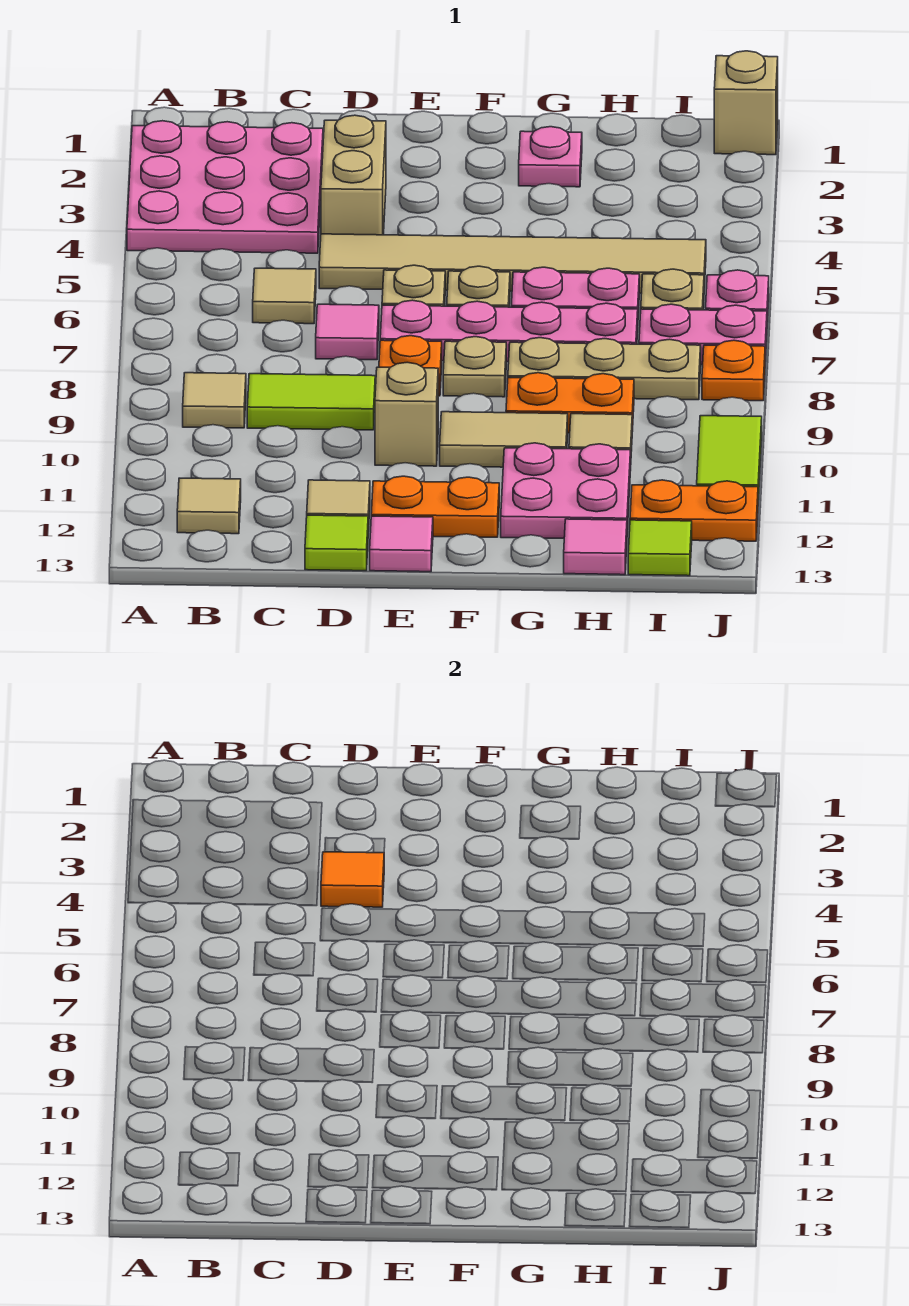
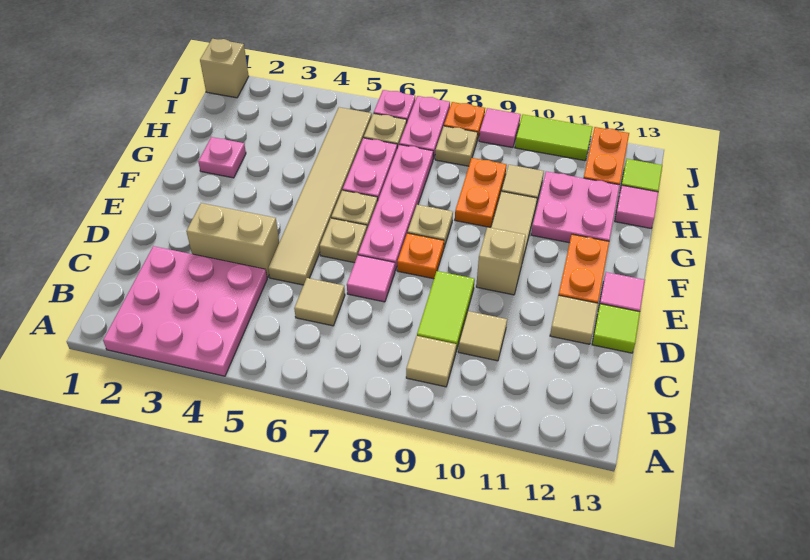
tan tile B12 level 1 -> tan tile C10 level 1
orange tile D4 level 2 -> none
tan plate G8:I8 level 1 -> tan plate I8 level 1
none -> pink tile J9 level 1

